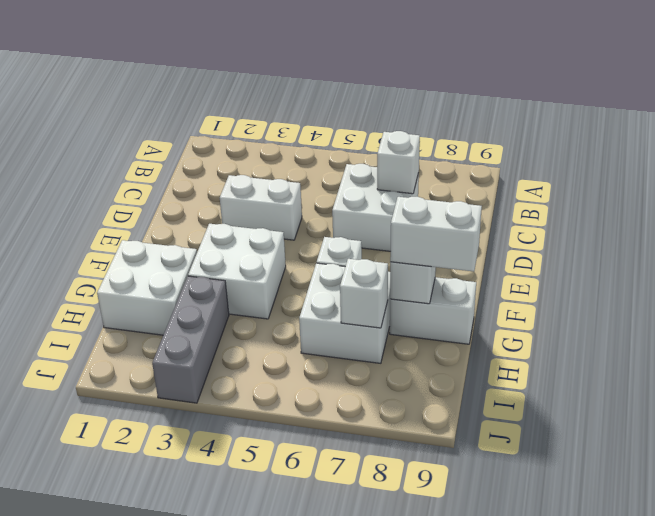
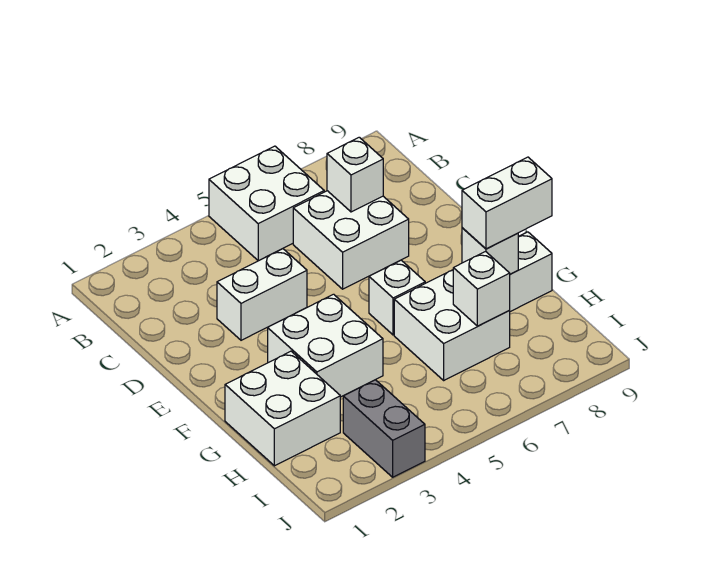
none -> white brick A5:B6 level 1
grey brick H3:J3 level 1 -> grey brick I3:J3 level 1

